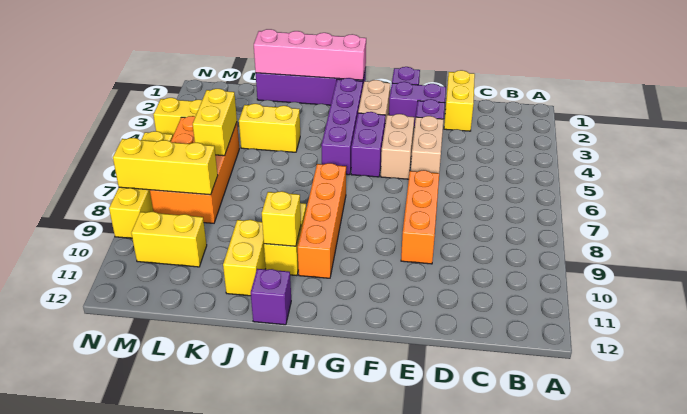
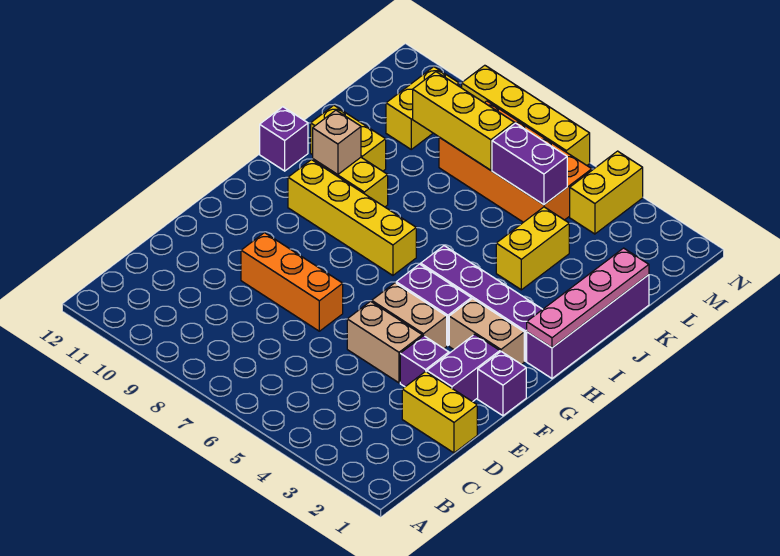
pink brick H1:K1 level 2 -> pink plate H1:K1 level 2
orange brick H7:H10 level 1 -> yellow brick H7:H10 level 1
yellow brick I10 level 2 -> tan brick I10 level 2
yellow brick L5:L6 level 2 -> purple brick L5:L6 level 2
yellow brick L8:N8 level 2 -> yellow brick L7:L9 level 2

